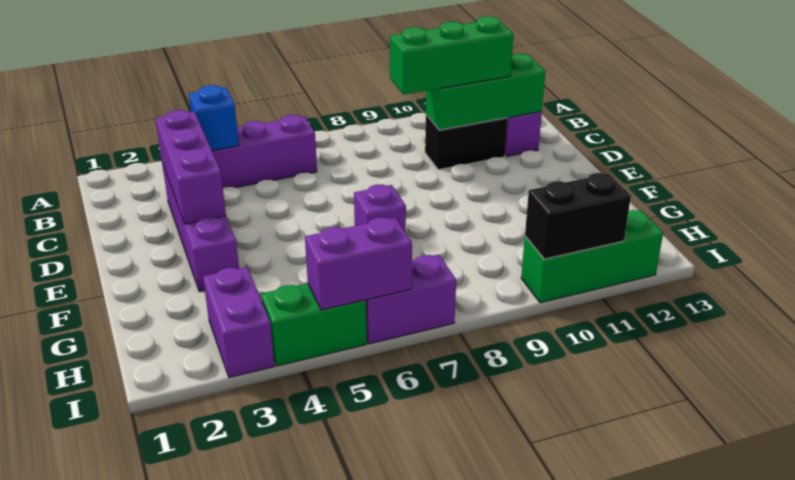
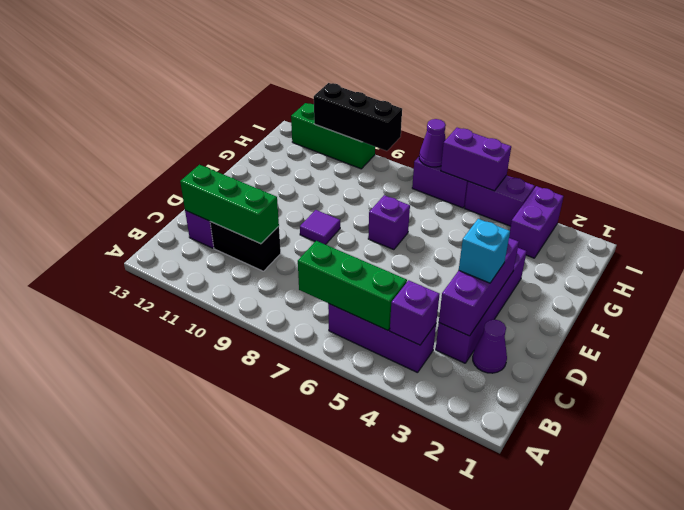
blue brick B4 level 2 -> purple brick B4 level 2
none -> purple cone C2 level 1
green brick C9:C11 level 3 -> green brick B5:B7 level 2
none -> cyan brick D3 level 3
none -> purple tile E9 level 1
green brick I4:I5 level 1 -> purple brick I4:I5 level 1
none -> purple cone I7 level 2
black brick I10:I11 level 2 -> black brick I9:I11 level 2

